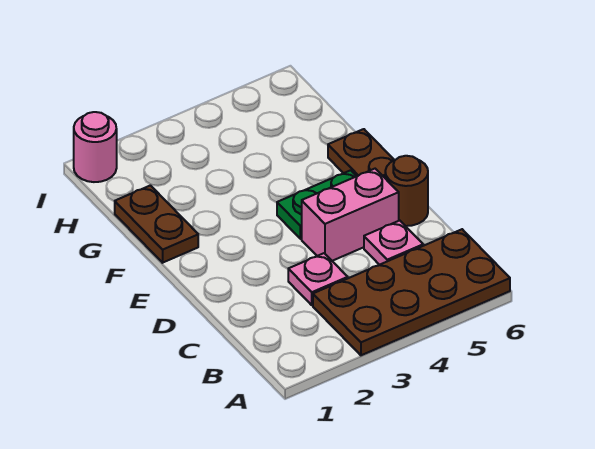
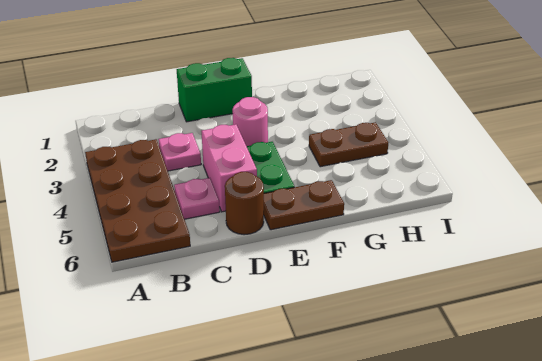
none -> green brick D1:E1 level 1
brown plate F1:G1 level 1 -> brown plate G4:H4 level 1
pink round brick I1 level 1 -> pink round brick E3 level 1

